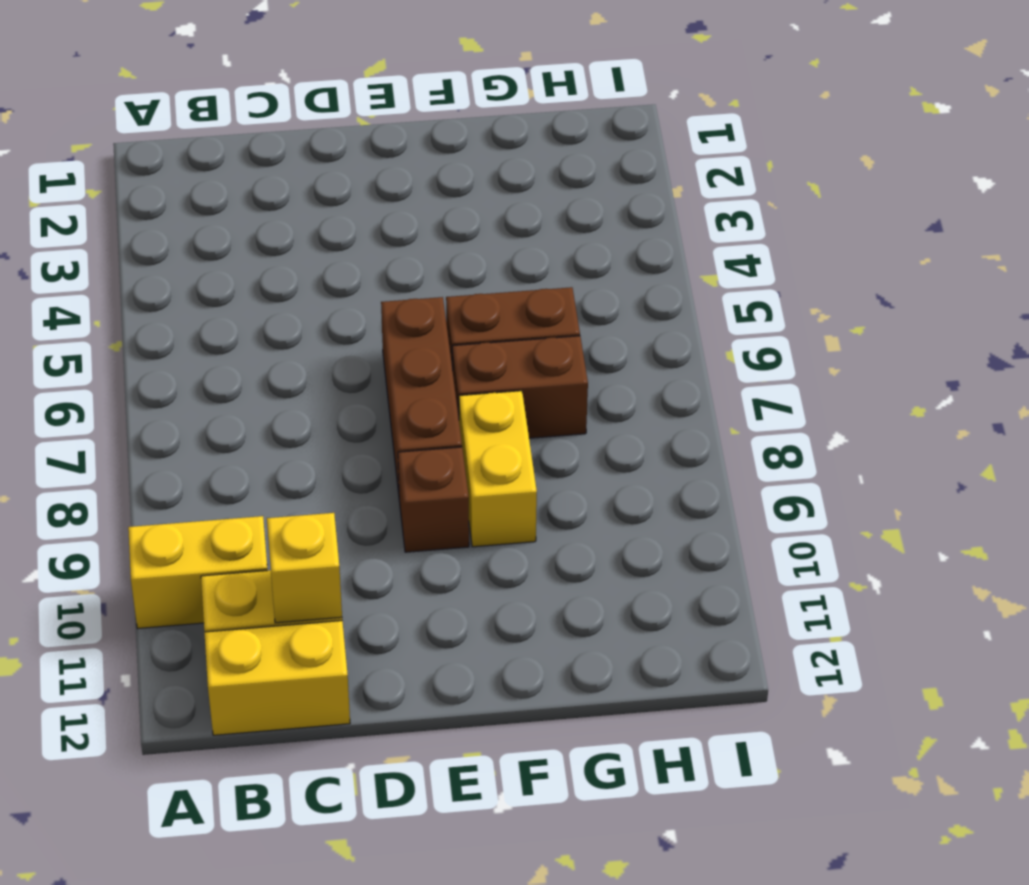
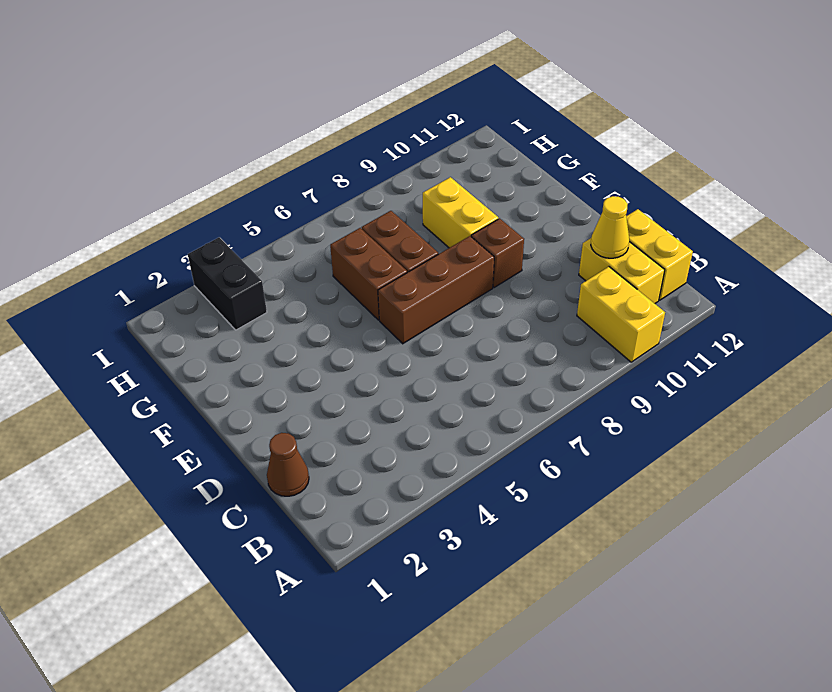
none -> brown cone C1 level 1
yellow brick C11 level 2 -> yellow cone C11 level 2
yellow brick F8:F9 level 1 -> yellow brick F9:G9 level 1
none -> black brick H3:I3 level 1

